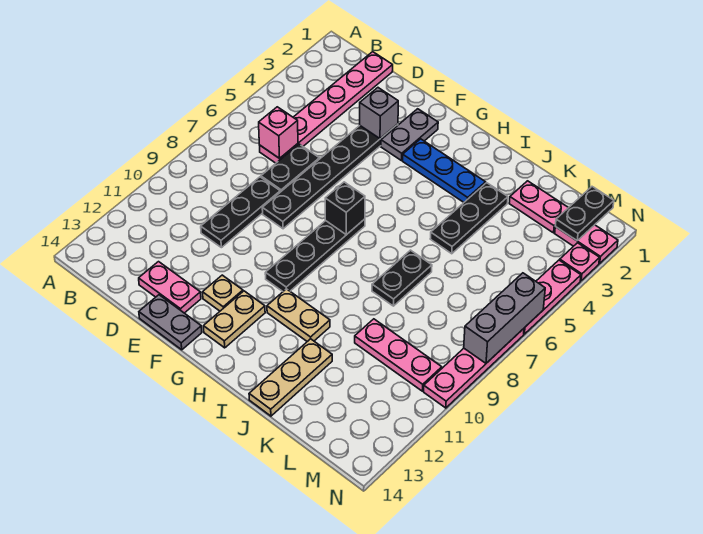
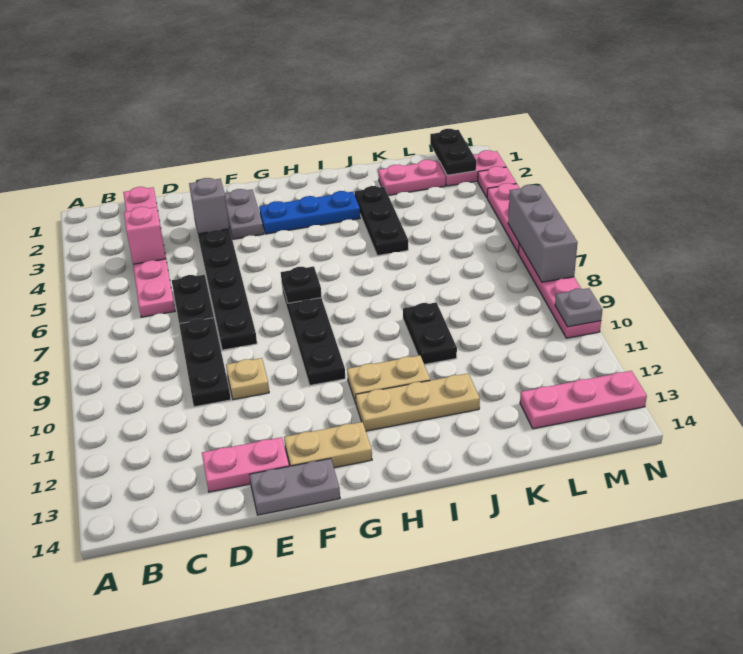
pink brick C6 level 2 -> pink brick C4 level 2
tan plate F12 level 1 -> tan plate E10 level 1
black brick G7 level 2 -> black plate G7 level 2
tan plate G12:G13 level 1 -> tan plate F13:G13 level 1
black plate J7:J8 level 1 -> black plate J9:J10 level 1
tan plate J12:J14 level 1 -> tan plate H12:J12 level 1
pink plate K10:M10 level 1 -> pink plate L13:N13 level 1
none -> grey plate N10 level 2

